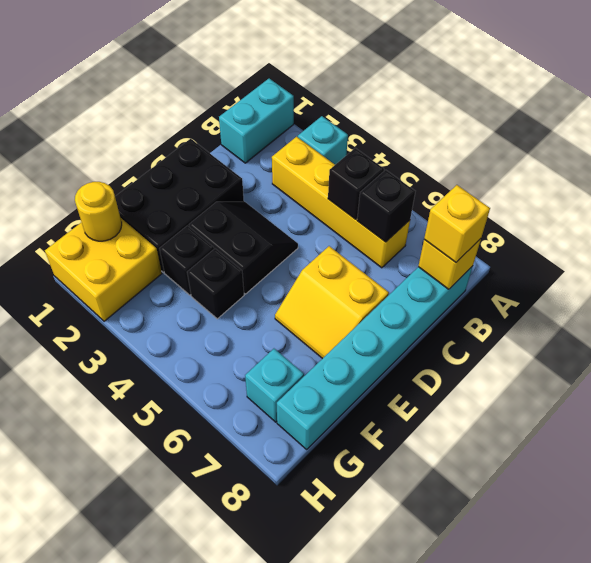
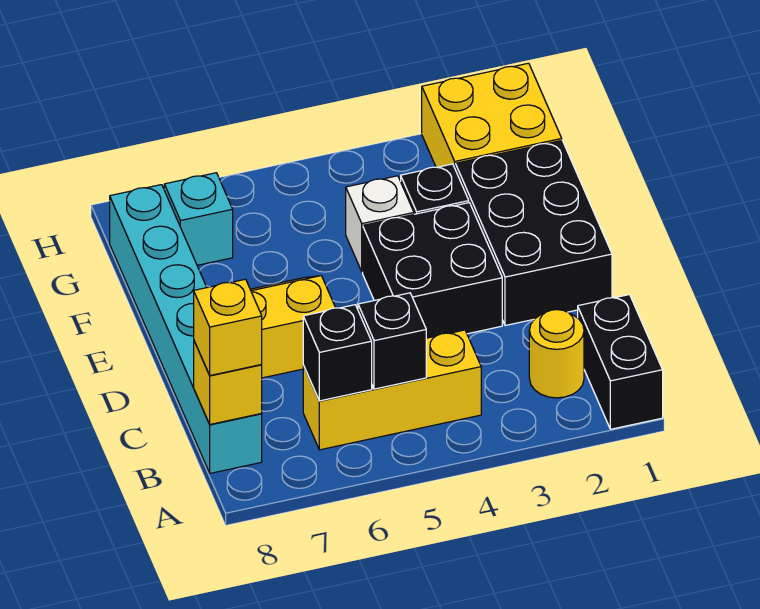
cyan brick A1:B1 level 1 -> black brick A1:B1 level 1
cyan brick A3 level 1 -> none
yellow brick B3:B6 level 1 -> yellow brick B4:B6 level 1
black slope D3:E4 level 1 top E -> black brick D3:E4 level 1
black brick F4 level 1 -> white brick F4 level 1
yellow round brick G1 level 2 -> yellow round brick B2 level 1

